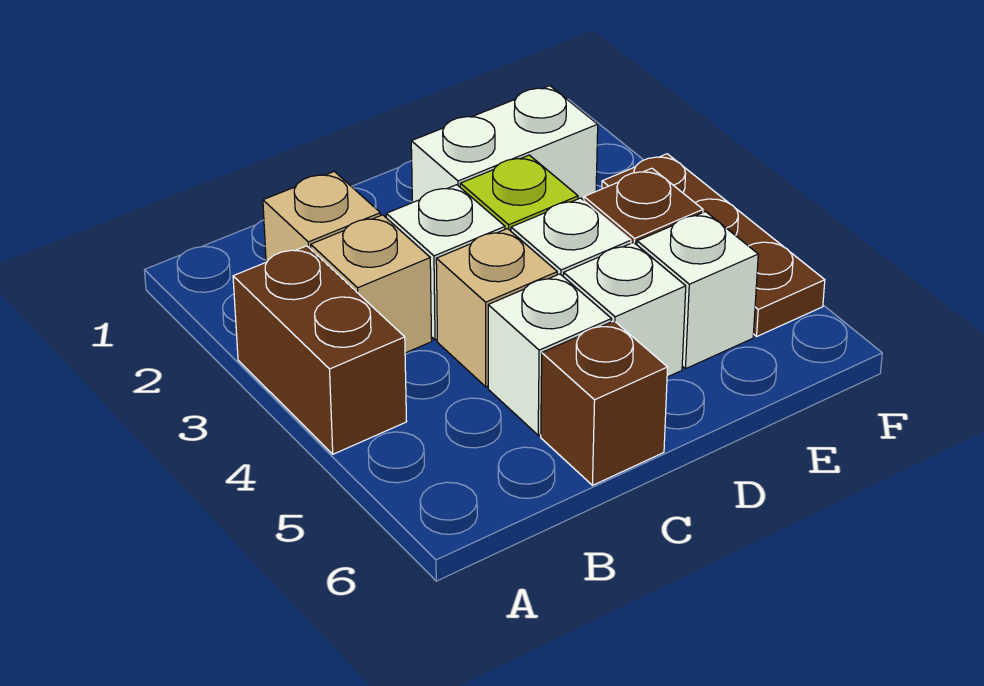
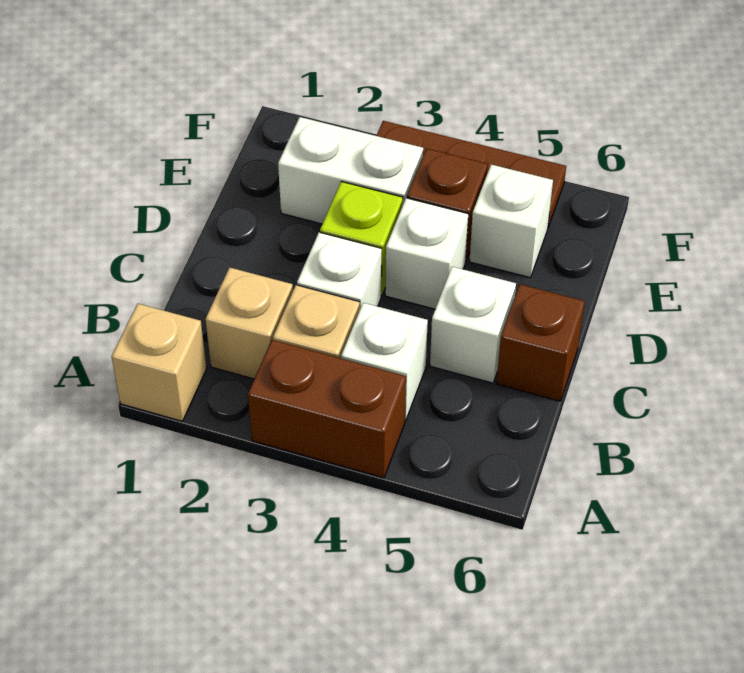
tan brick C4 level 1 -> tan brick A1 level 1
white brick D2:E2 level 1 -> white brick E2:E3 level 1
white brick D5 level 1 -> white brick B4 level 1

